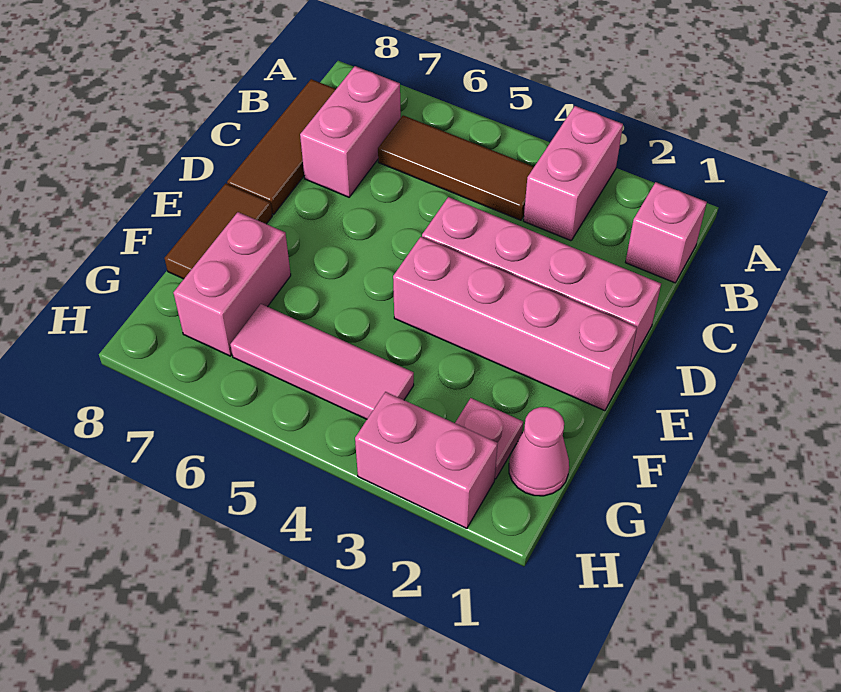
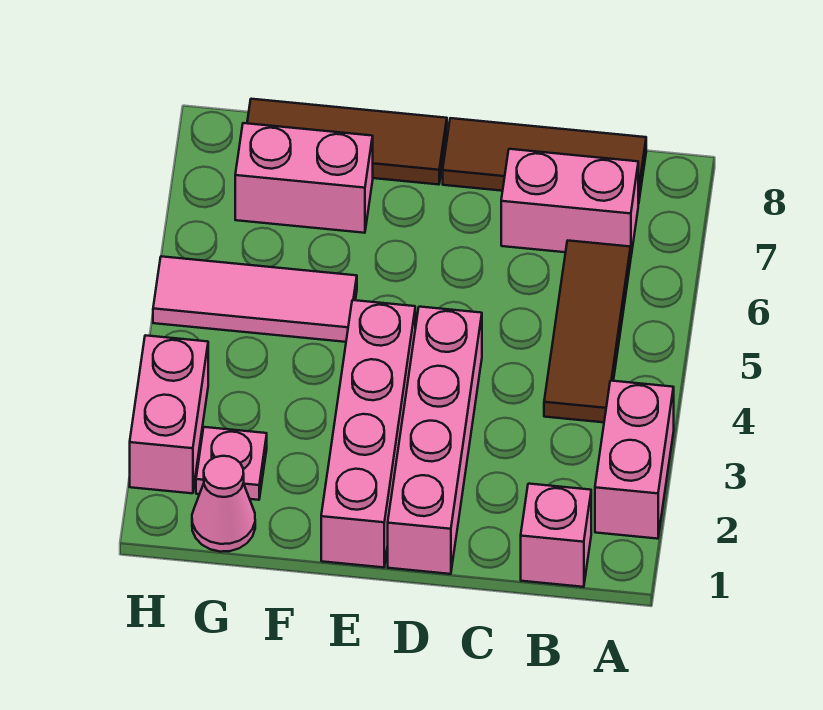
pink brick A3:B3 level 1 -> pink brick A2:A3 level 1
brown tile E8:F8 level 1 -> brown tile E8:G8 level 1
pink tile G4:G6 level 1 -> pink tile F5:H5 level 1

